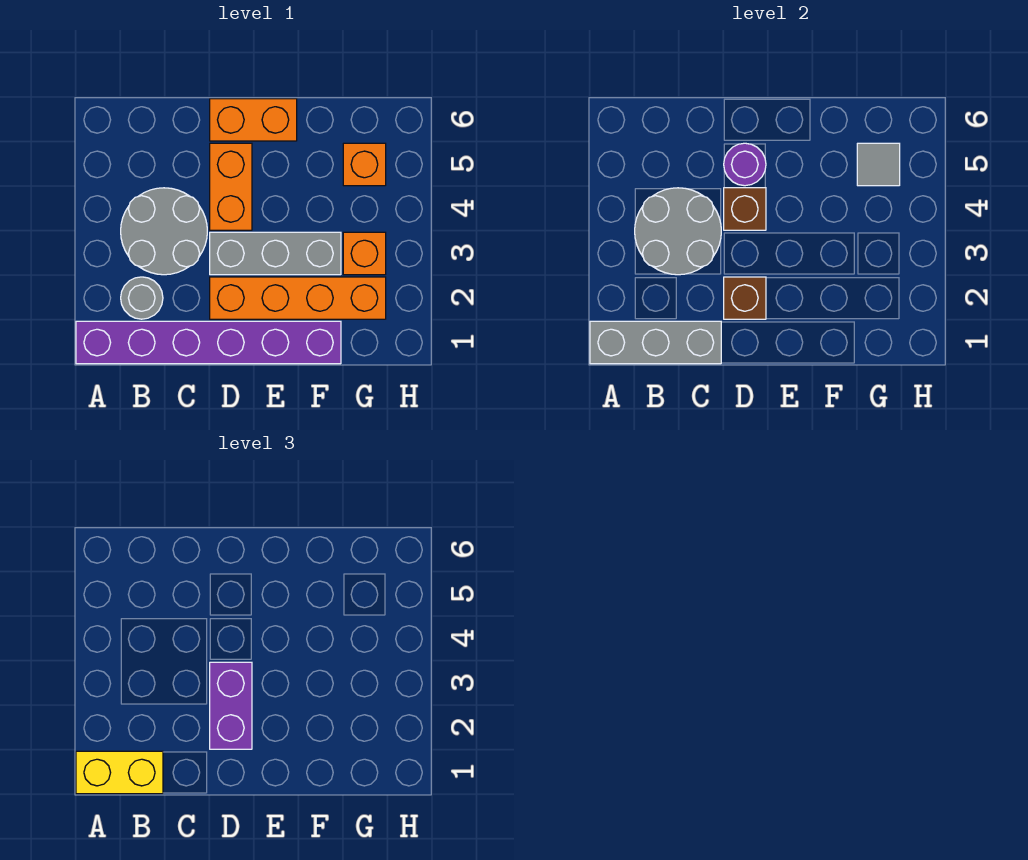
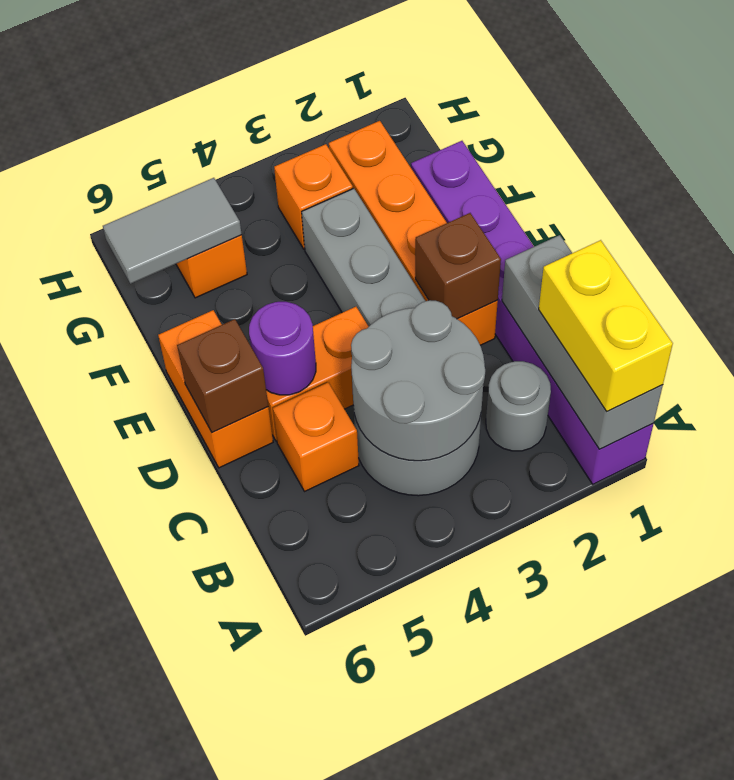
none -> orange brick C5 level 1
purple brick D2:D3 level 3 -> none
brown brick D4 level 2 -> brown brick D6 level 2
grey tile G5 level 2 -> grey tile G5:G6 level 2

